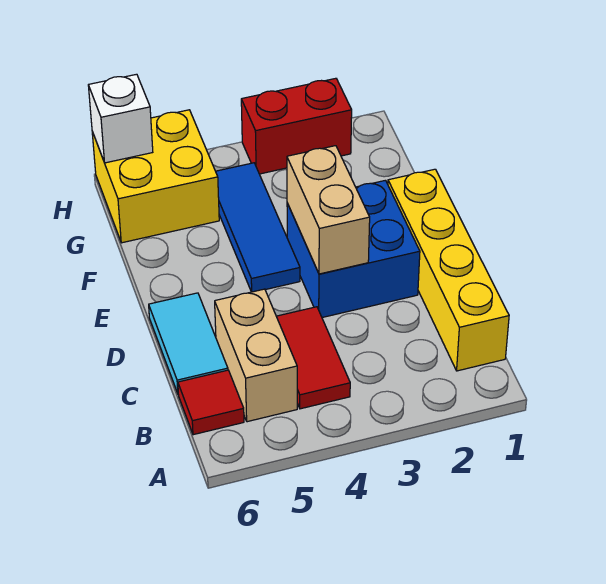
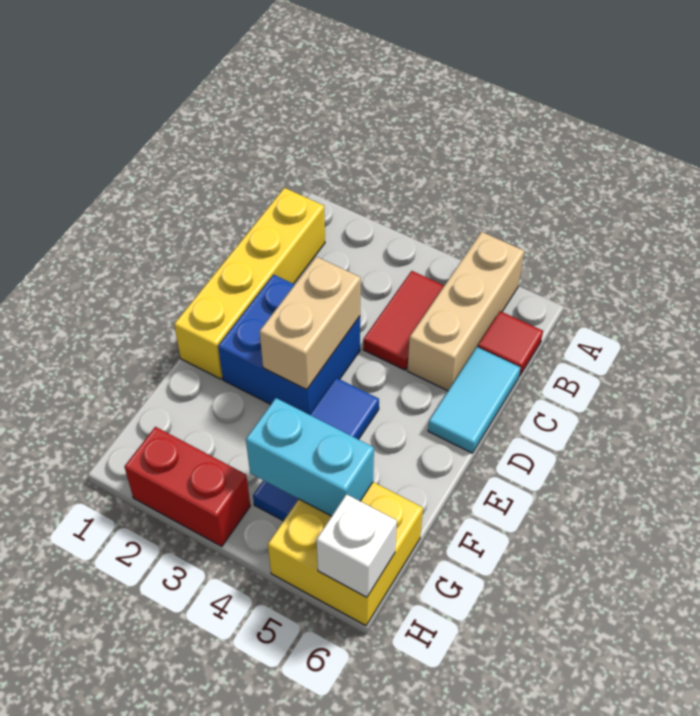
tan brick B5:C5 level 1 -> tan brick A5:C5 level 1
none -> cyan brick G4:G5 level 2

